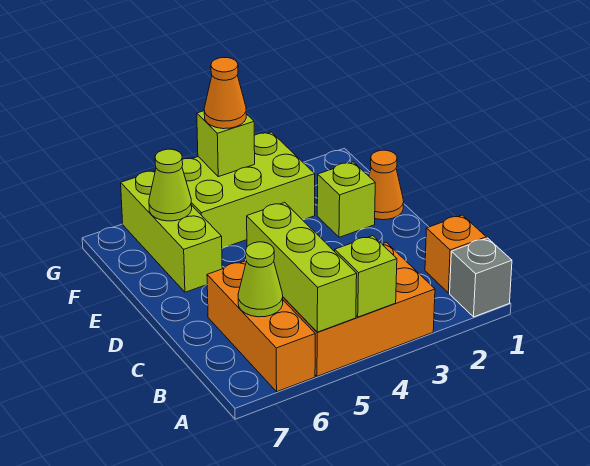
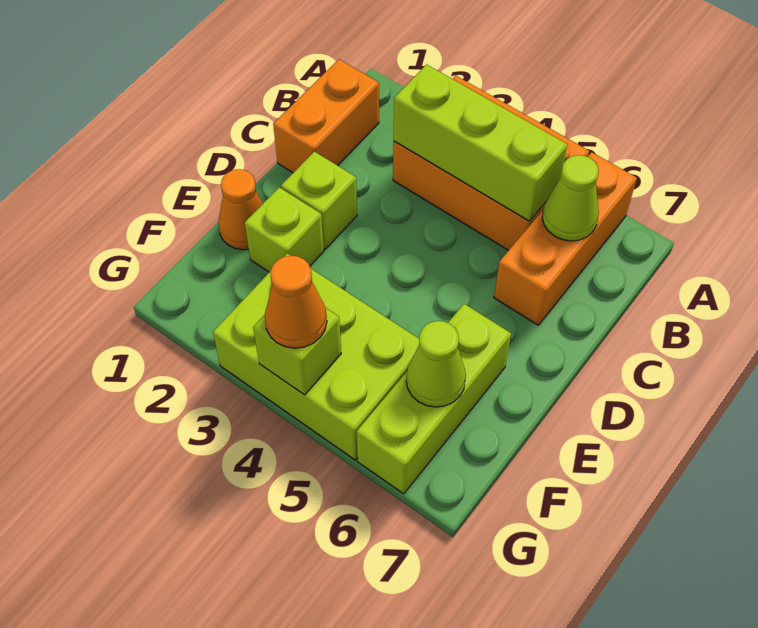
grey brick A1 level 1 -> none
lime brick A4 level 2 -> lime brick D2 level 1
lime brick A5:C5 level 2 -> lime brick B3:B5 level 2
orange brick B1 level 1 -> orange brick B1:C1 level 1

